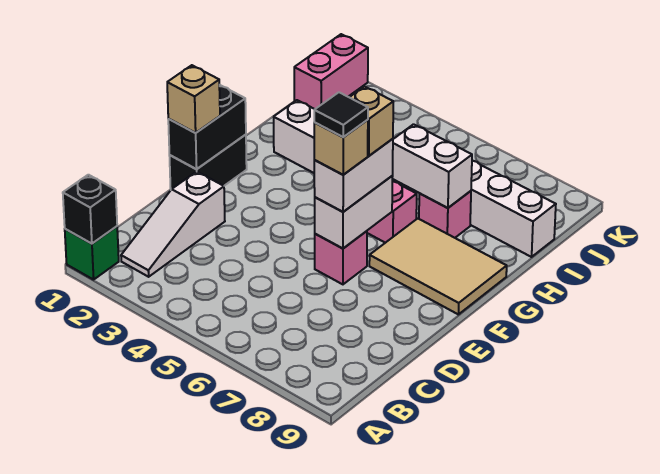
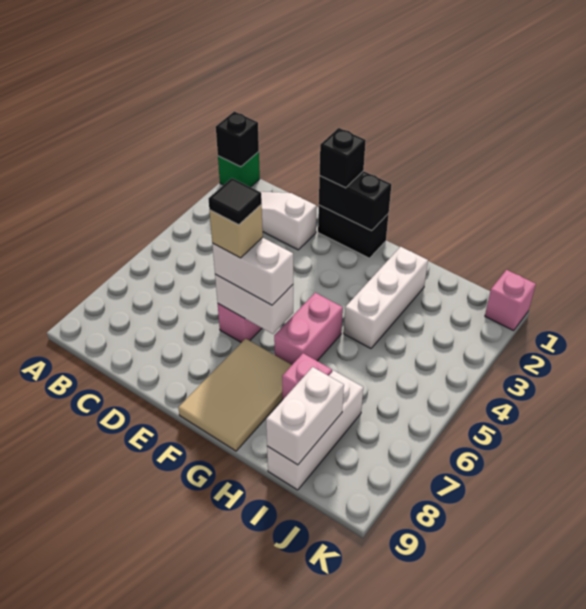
tan brick E1 level 3 -> black brick E1 level 3
tan brick F6 level 4 -> none
white brick H6:H7 level 2 -> white brick I8:I9 level 2
pink brick J1:K1 level 1 -> pink brick K1 level 1

